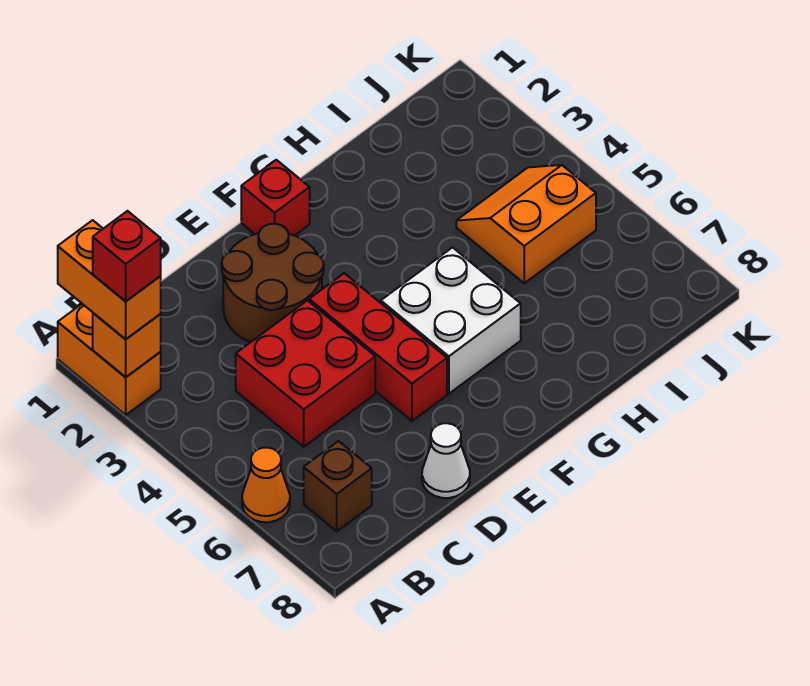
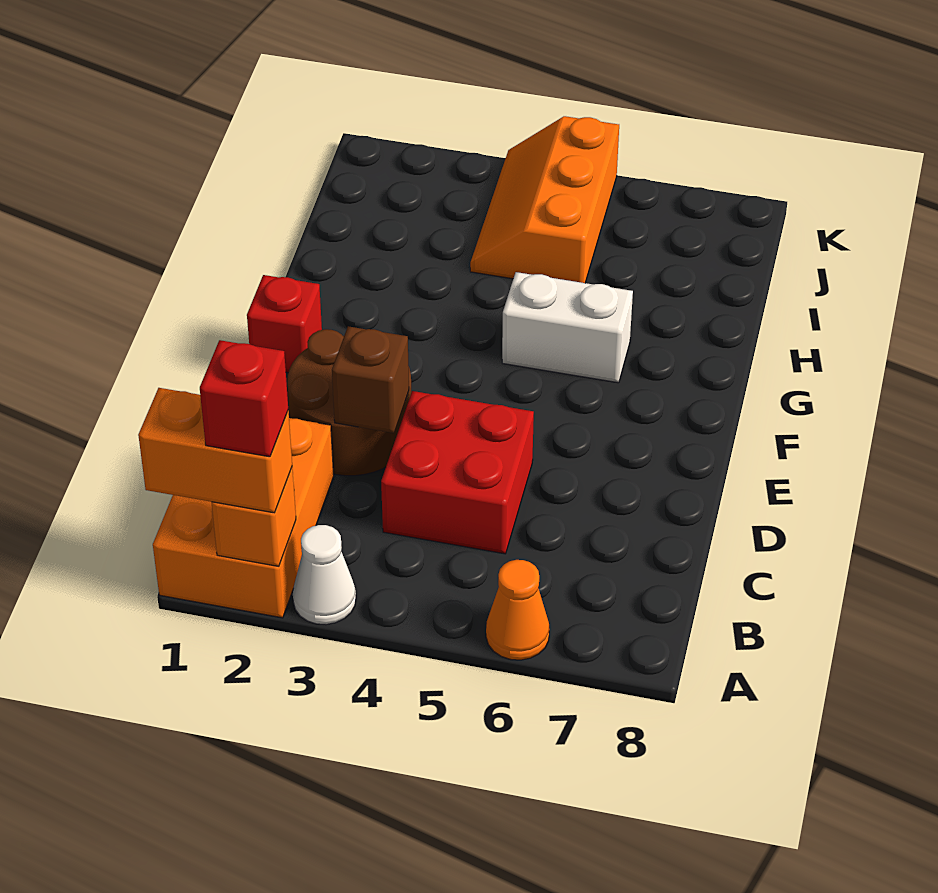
orange brick A1:A2 level 1 -> orange brick A1:C2 level 1
brown brick B7 level 1 -> brown brick D3 level 2
white cone D8 level 1 -> white cone A3 level 1
red brick E4:E6 level 1 -> none
white brick F5:G6 level 1 -> white brick G5:G6 level 1
orange slope I4:J5 level 1 top 5 -> orange slope I4:K5 level 1 top 5

